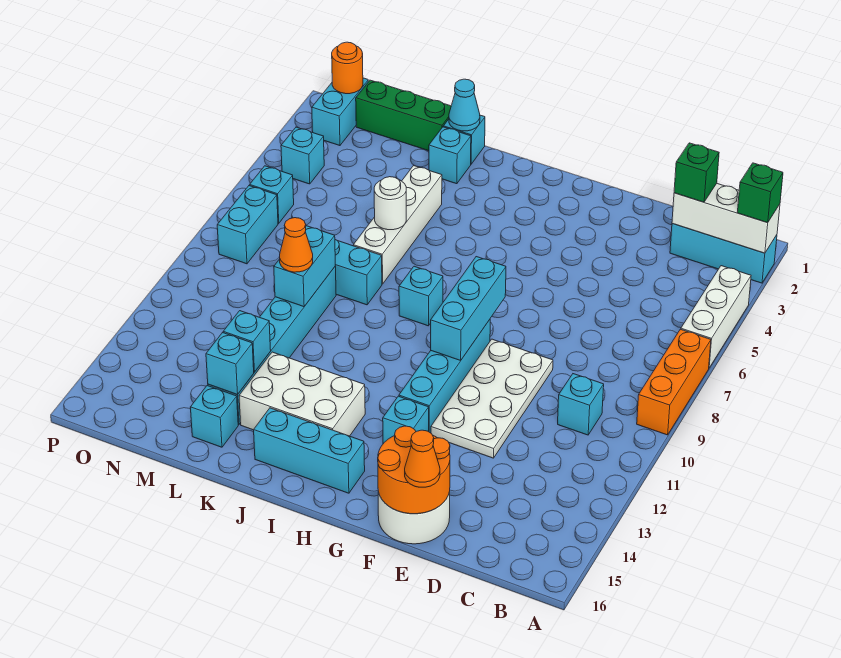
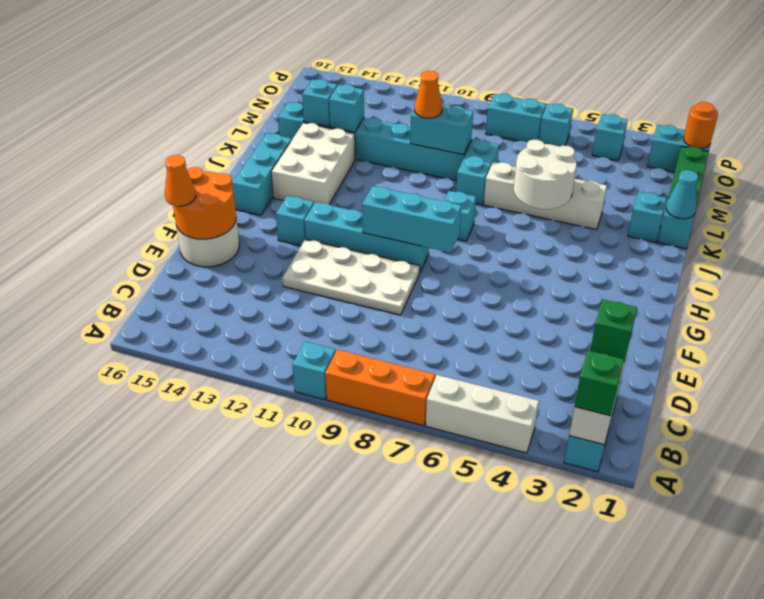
cyan brick C10 level 1 -> cyan brick A10 level 1
white round brick K6 level 2 -> white round brick J5:K6 level 2

